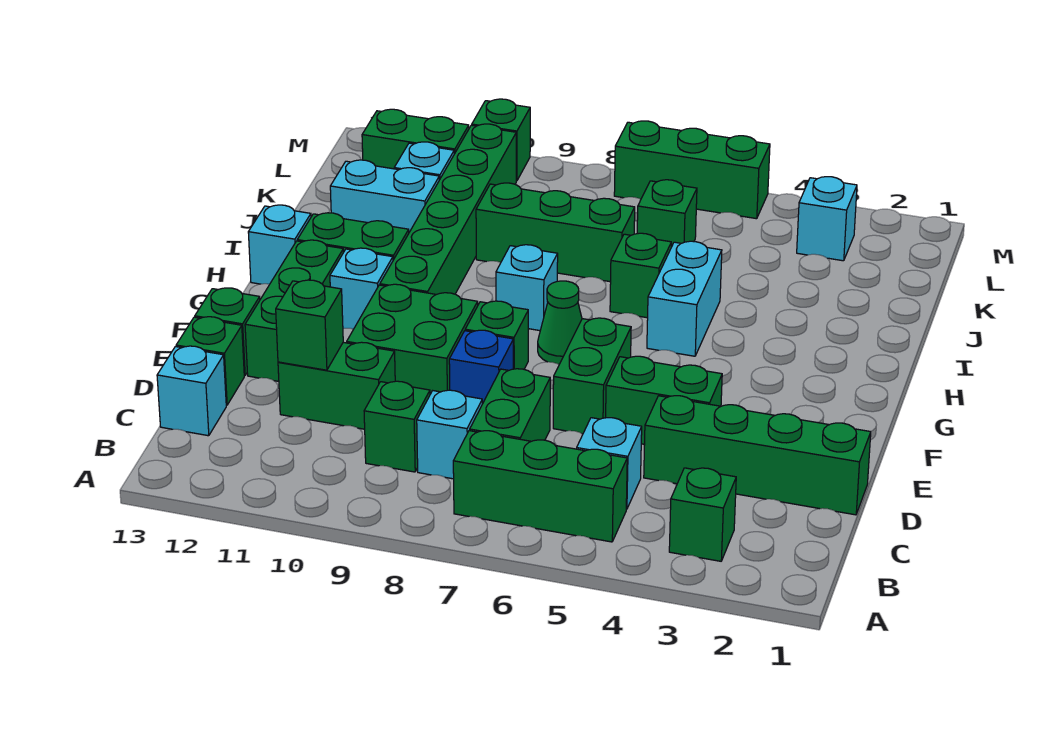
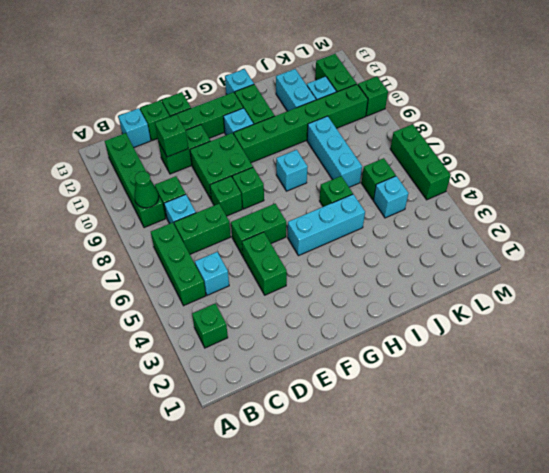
green brick D1:D4 level 1 -> green brick B9:B12 level 1
green brick D10:D11 level 1 -> green brick D11:E11 level 1
blue brick E8 level 1 -> green brick E8 level 1
green cone G7 level 1 -> green cone B9 level 2
cyan brick H5:I5 level 1 -> cyan brick G5:I5 level 1
green brick J7:J9 level 1 -> cyan brick J7:J9 level 1
cyan brick L3 level 1 -> cyan brick K5 level 1

